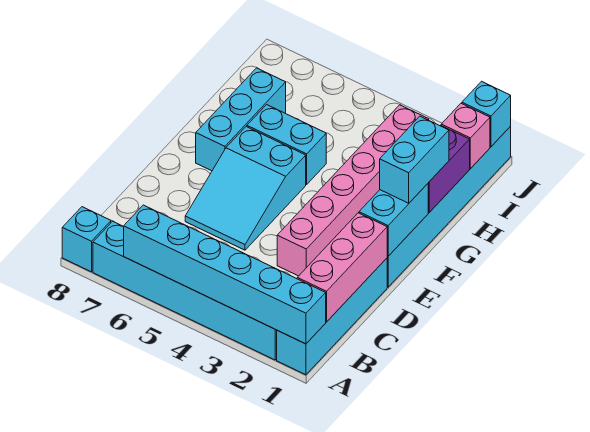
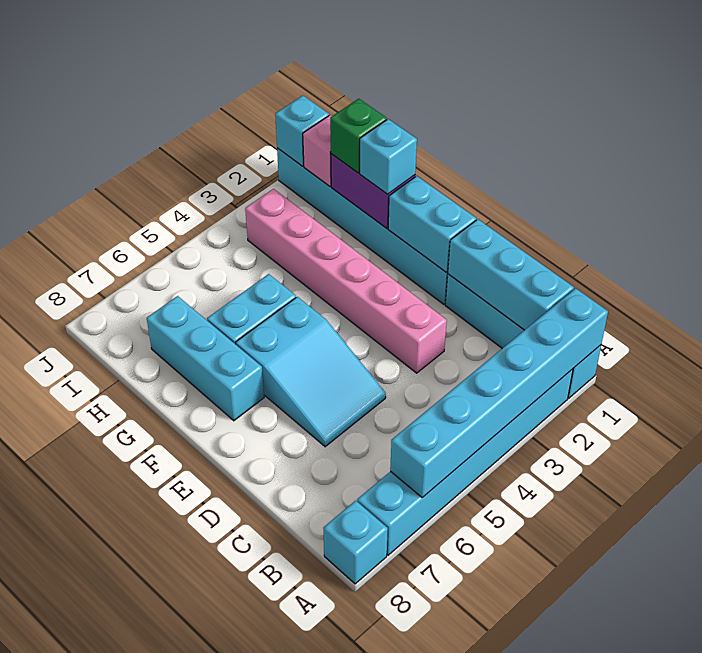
pink brick B1:D1 level 2 -> cyan brick B1:D1 level 2
cyan brick F1:G1 level 3 -> cyan brick G1 level 3
none -> green brick H1 level 3

